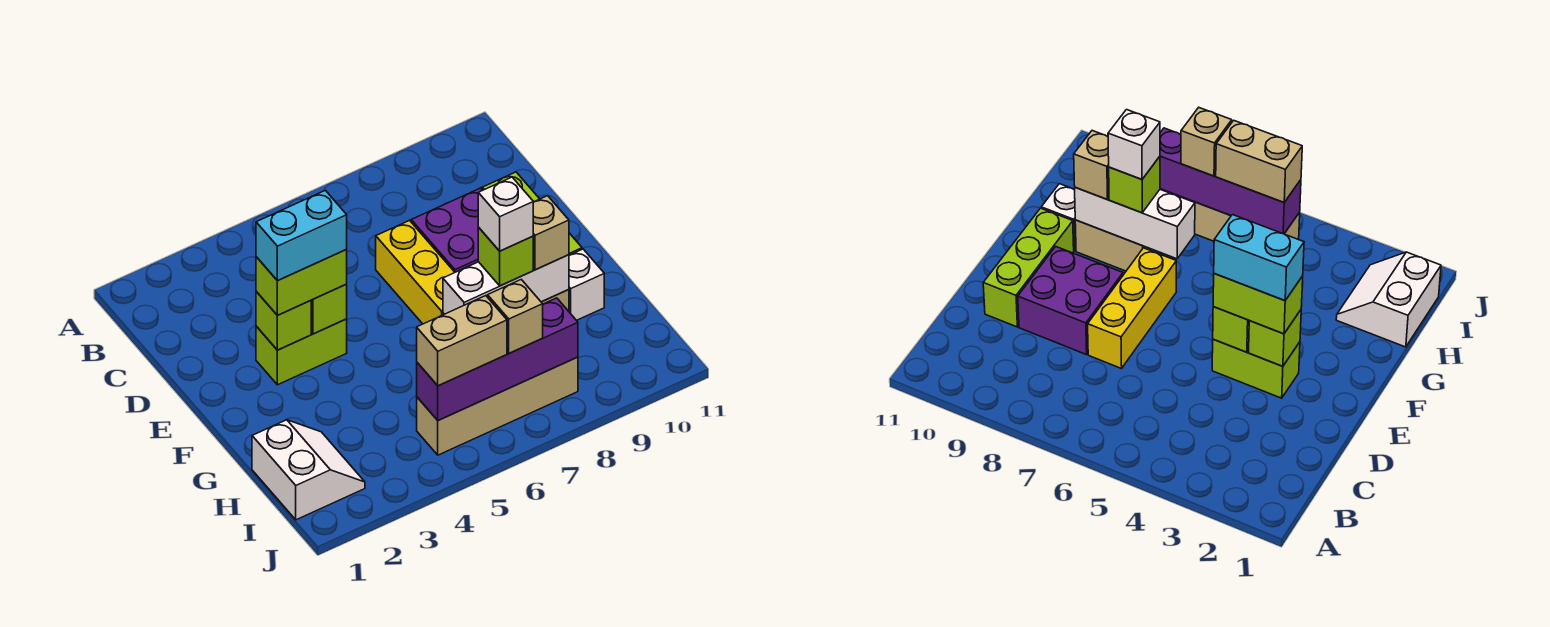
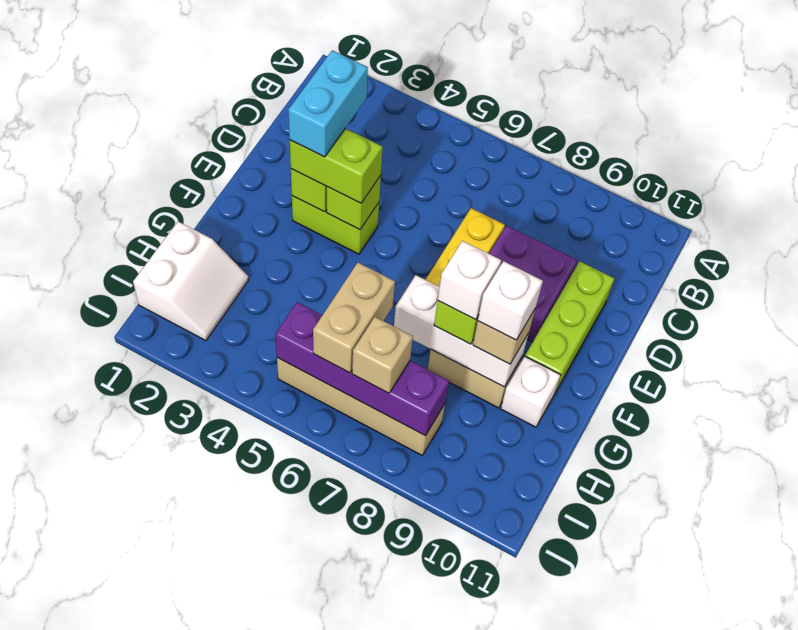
cyan brick E3:E4 level 4 -> cyan brick D3:E3 level 4
none -> white brick G9 level 4
tan brick I5:I6 level 3 -> tan brick H6:I6 level 3

